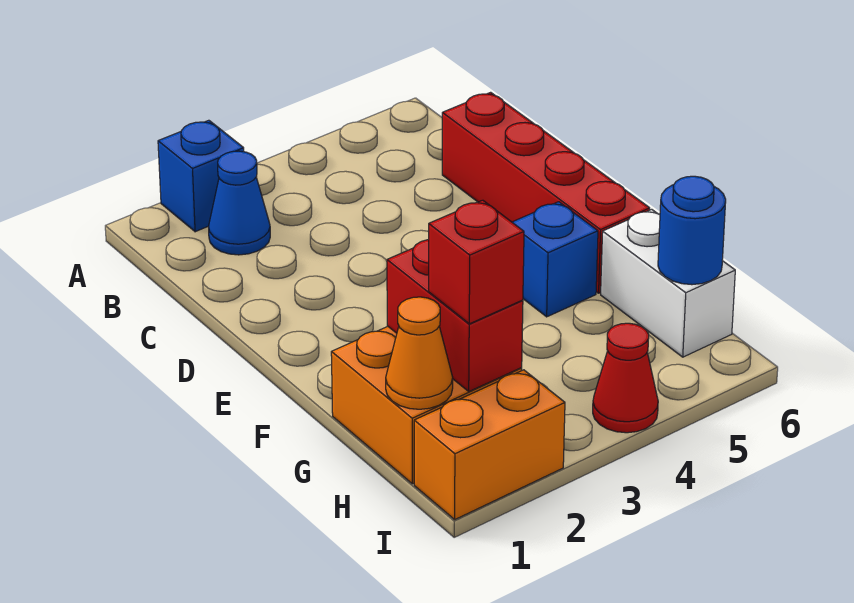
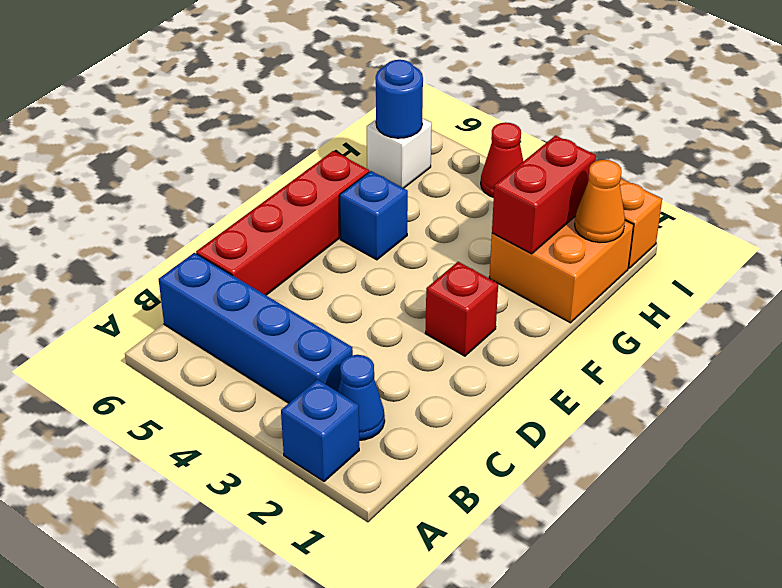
none -> blue brick B3:B6 level 1
white brick G6:H6 level 1 -> white brick H6 level 1
red brick H2 level 3 -> red brick E2 level 1

